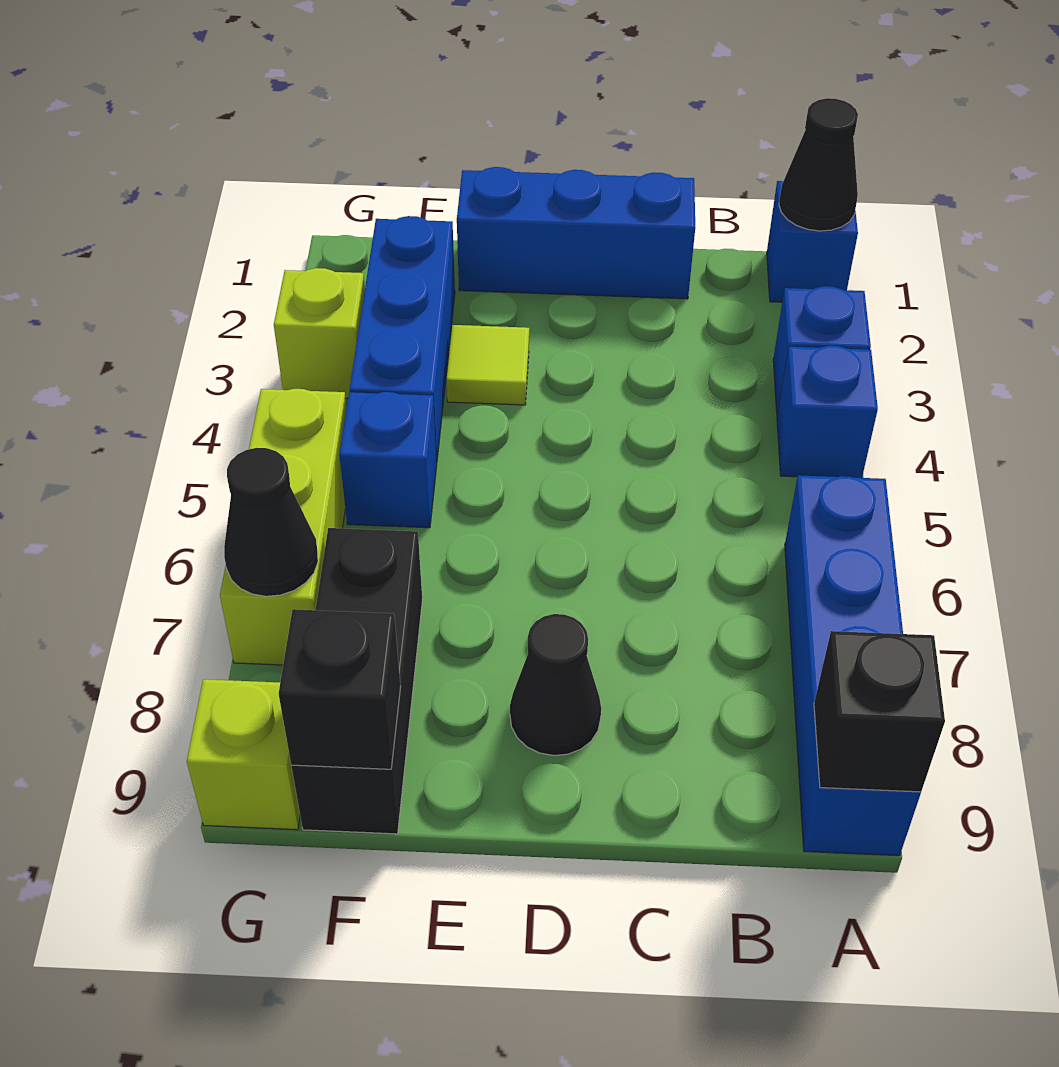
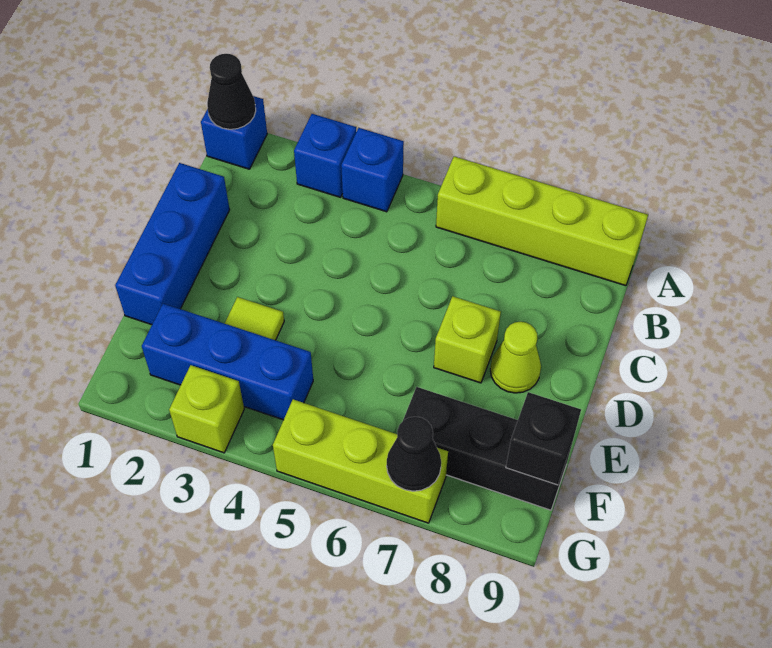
blue brick A6:A9 level 1 -> lime brick A6:A9 level 1
black brick A9 level 2 -> none
black cone D8 level 1 -> lime cone D8 level 1
blue brick F5 level 1 -> none
lime brick G9 level 1 -> lime brick D7 level 1

